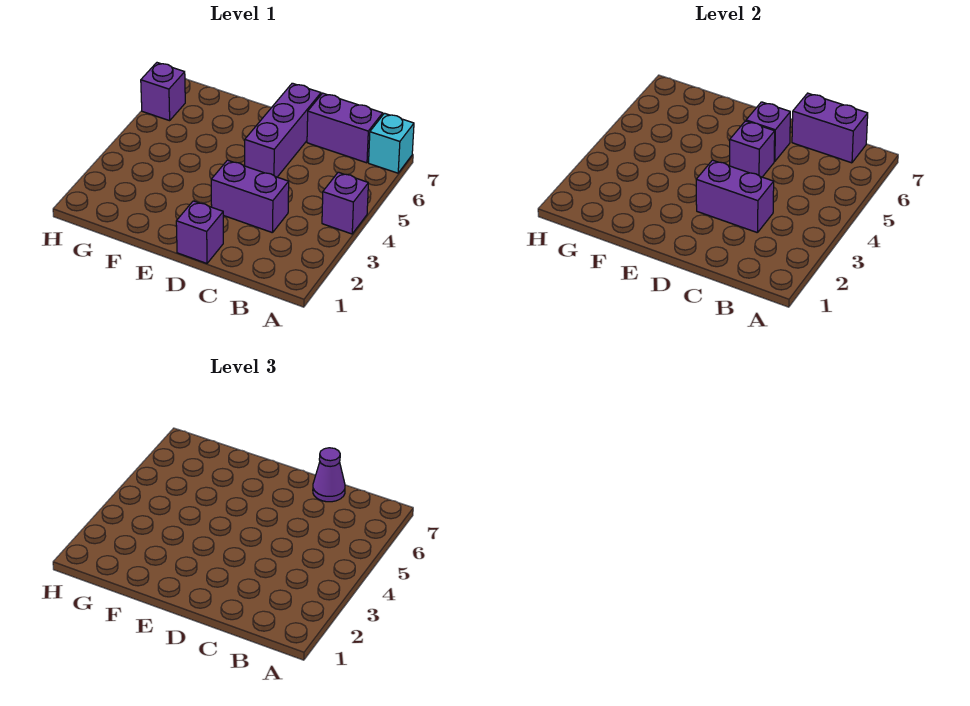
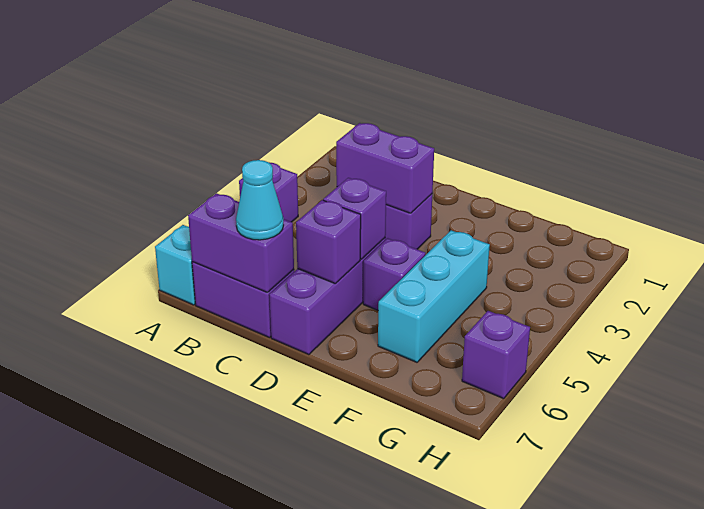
purple cone C7 level 3 -> cyan cone C7 level 3
purple brick D1 level 1 -> purple brick E5 level 1
none -> cyan brick F4:F6 level 1

